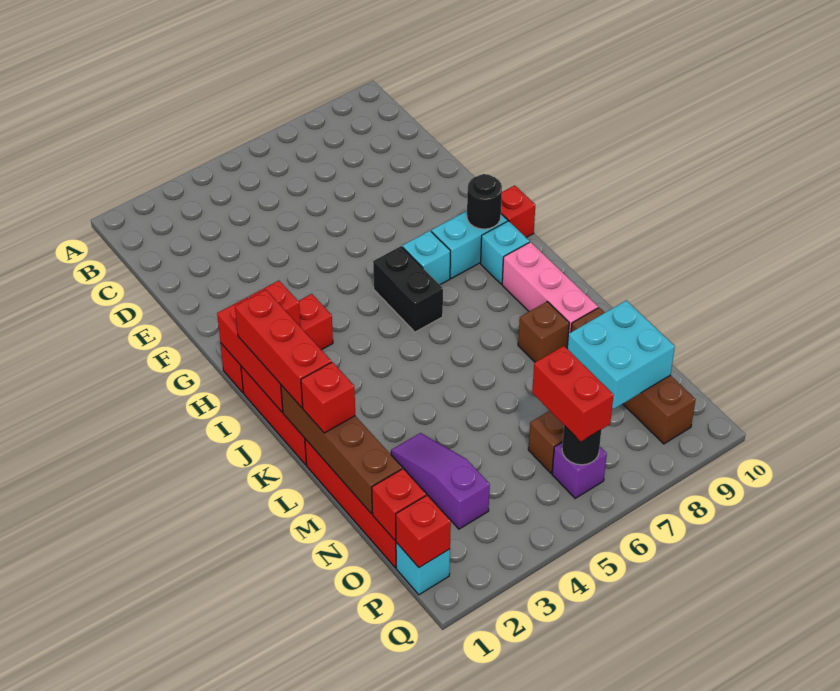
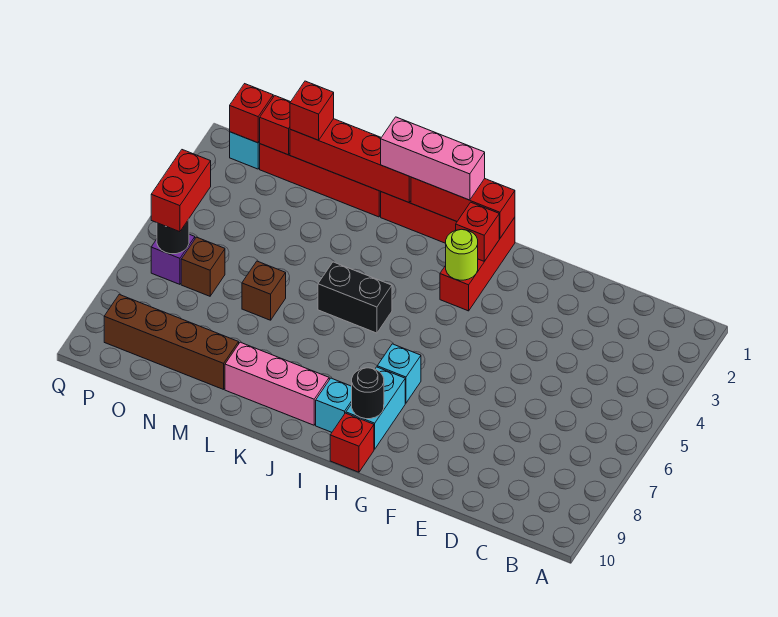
none -> lime round brick H3 level 2
black brick H6:I6 level 1 -> black brick J5:K5 level 1
red brick I1:K1 level 3 -> pink brick I1:K1 level 3
brown brick K1:N1 level 2 -> red brick K1:N1 level 2
red brick L1 level 3 -> red brick N1 level 3
brown brick L8 level 1 -> brown brick M6 level 1
purple slope M3:O3 level 1 top O -> none
cyan brick N8:O9 level 2 -> none
red brick O6:P6 level 3 -> red brick P5:P6 level 3

